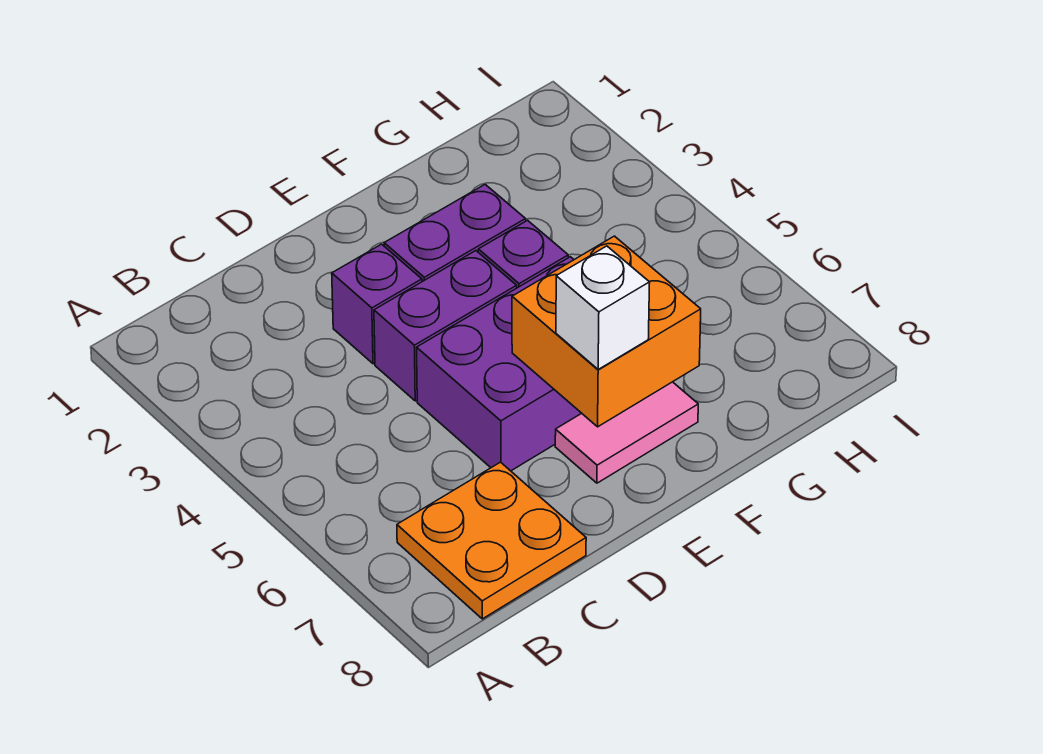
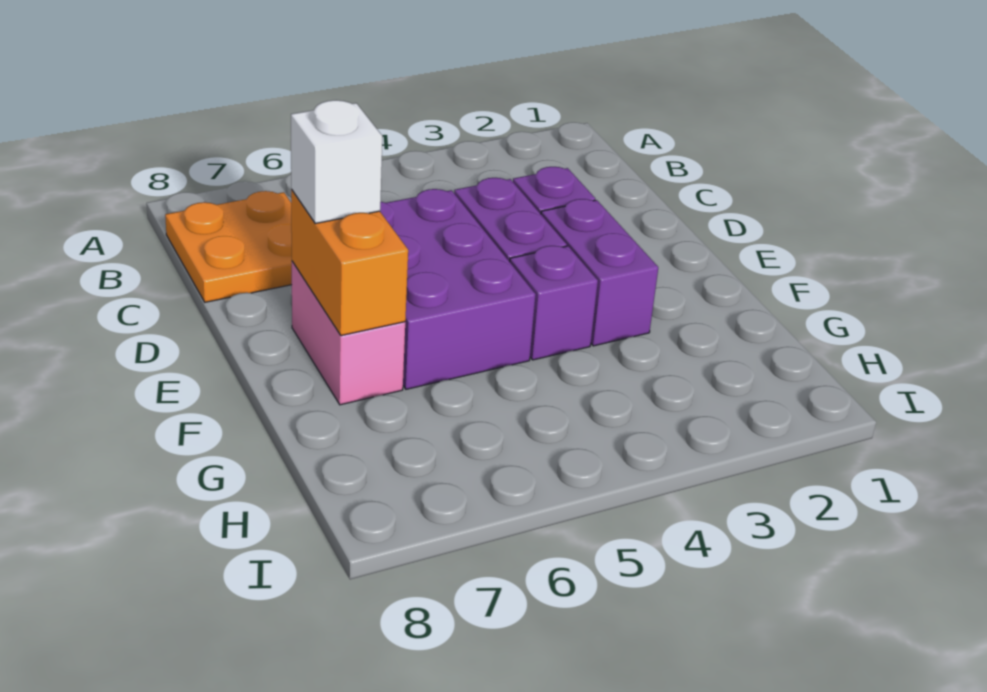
orange brick E6:F7 level 2 -> orange brick E7:F7 level 2
pink tile E7:F7 level 1 -> pink brick E7:F7 level 1

